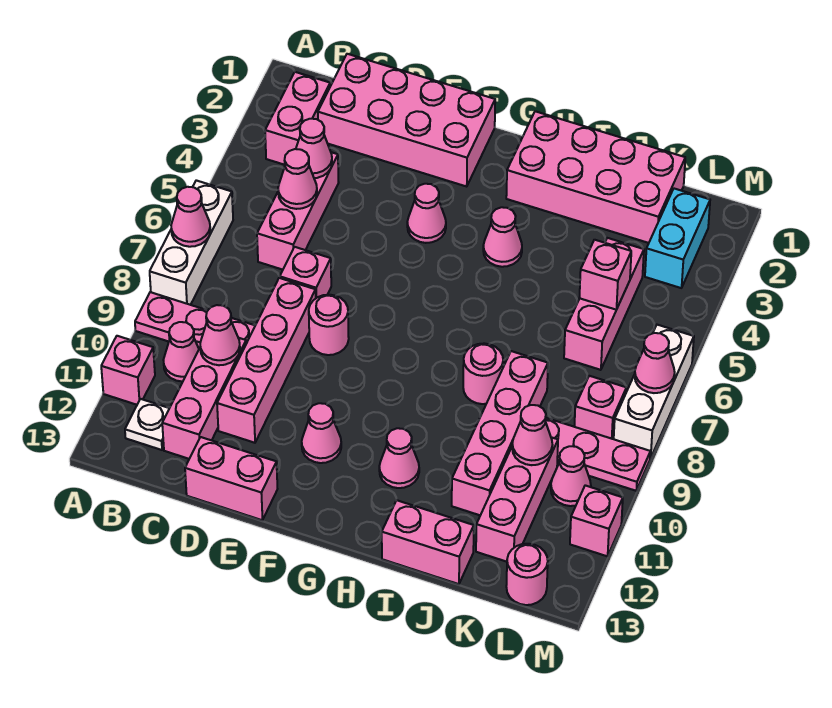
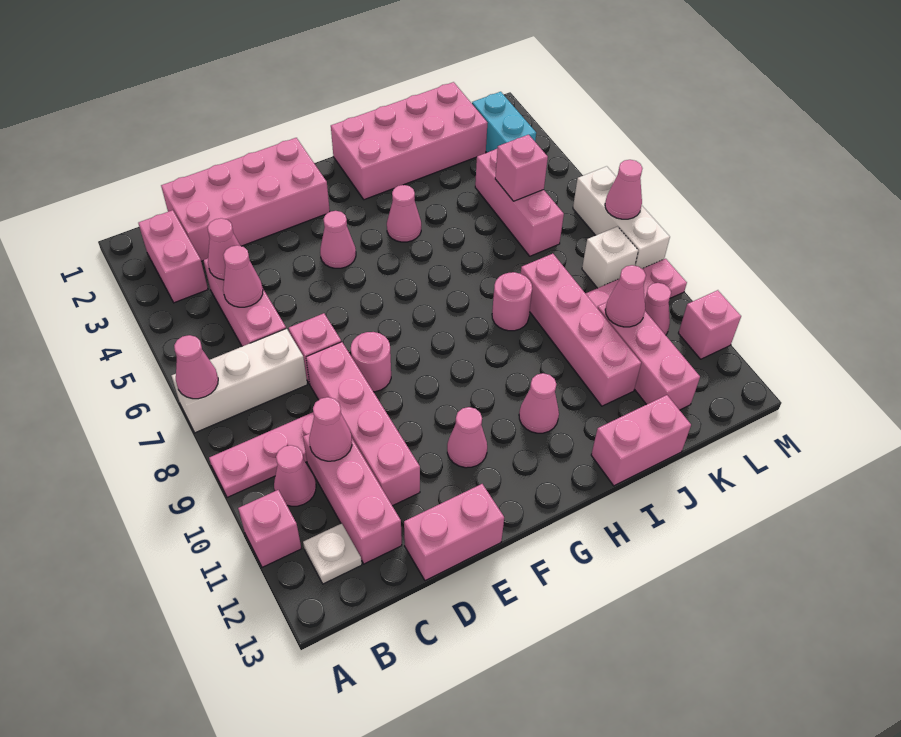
white brick A6:A8 level 1 -> white brick A7:C7 level 1
pink brick L8 level 1 -> white brick L8 level 1
pink round brick L13 level 1 -> none

